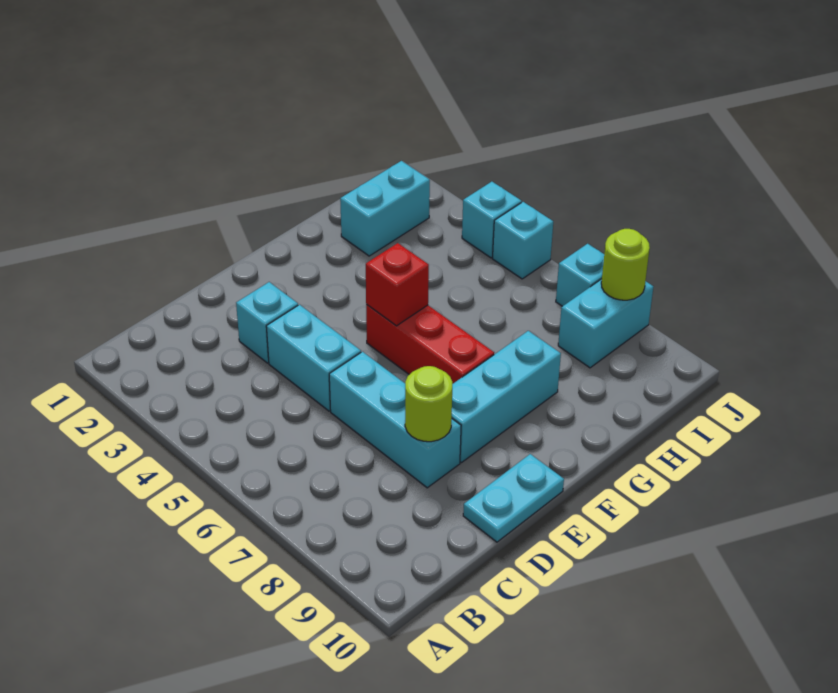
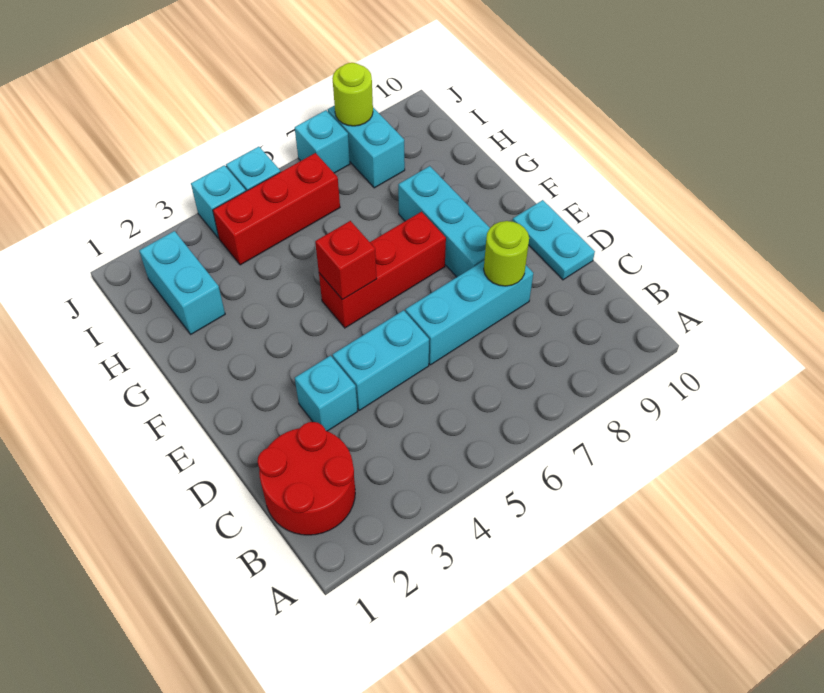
none -> red round brick B1:C2 level 1
none -> red brick I4:I6 level 1

